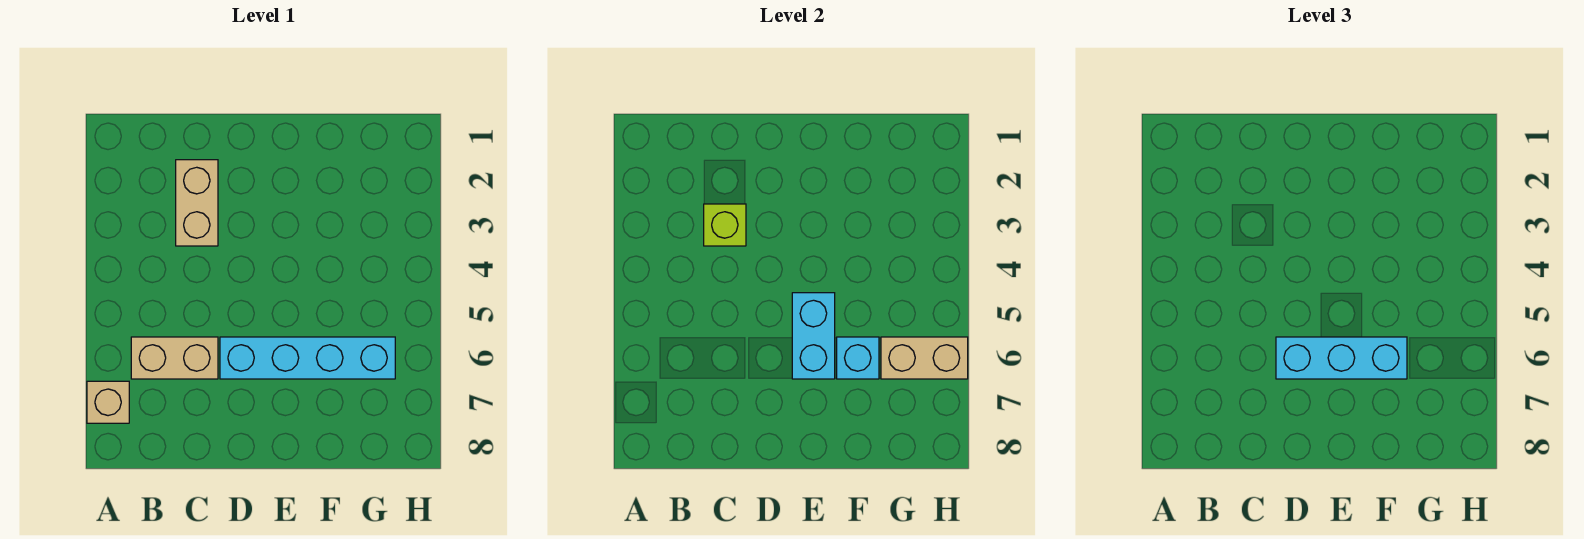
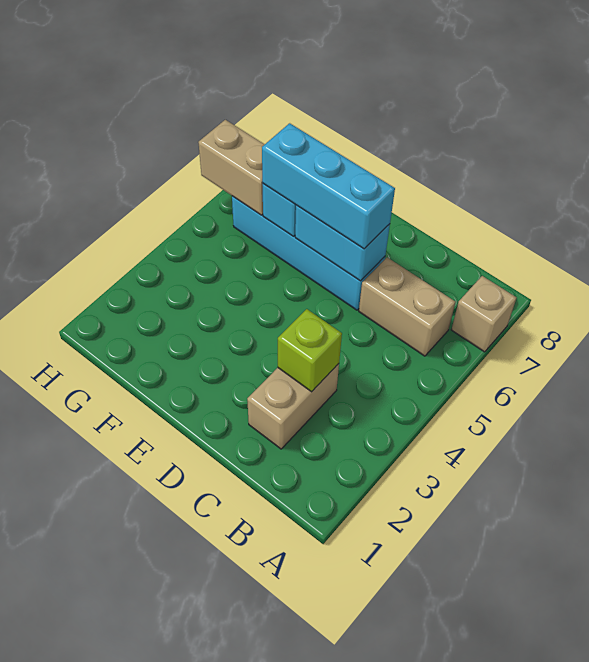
cyan brick E5:E6 level 2 -> cyan brick D6:E6 level 2

